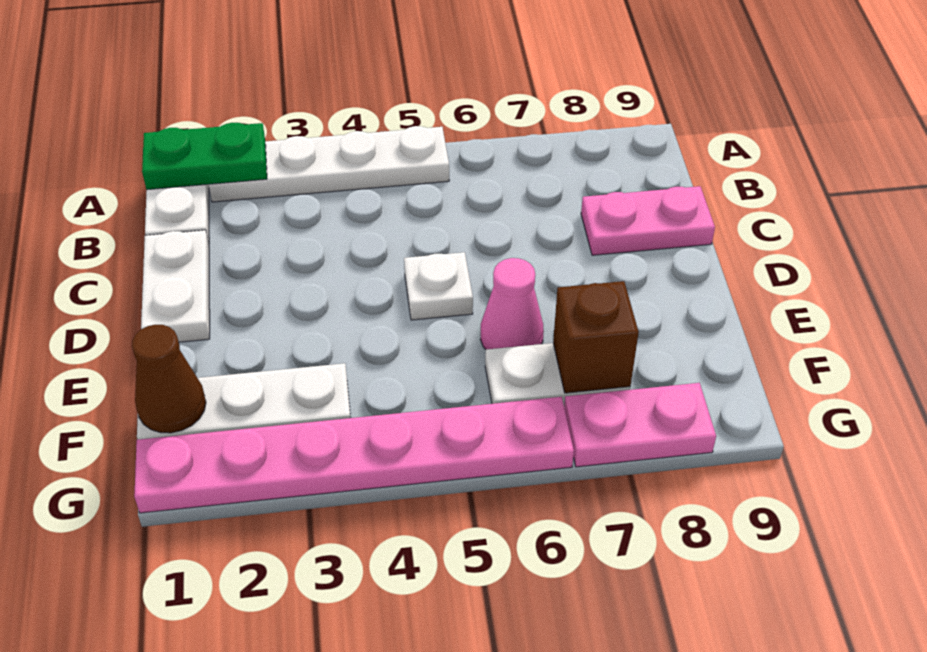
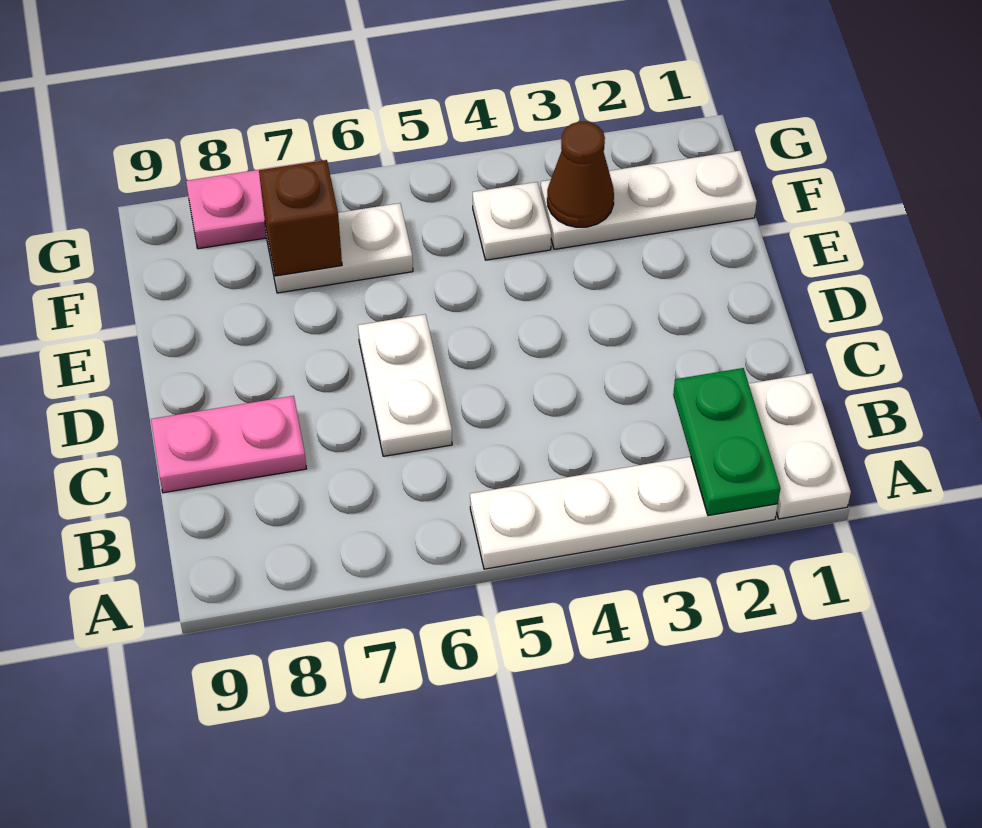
green plate A1:A2 level 2 -> green plate A2:B2 level 2
white plate C1:D1 level 1 -> white plate C6:D6 level 1
white plate D5 level 1 -> white plate F4 level 1
pink cone E6 level 1 -> none
brown cone F1 level 2 -> brown cone F3 level 2
pink plate G1:G6 level 1 -> none

